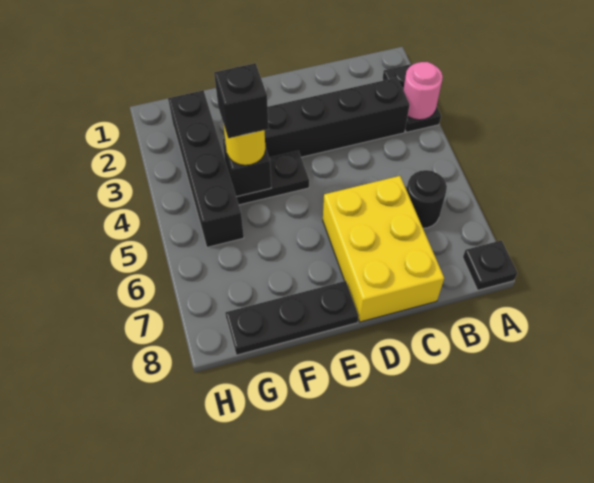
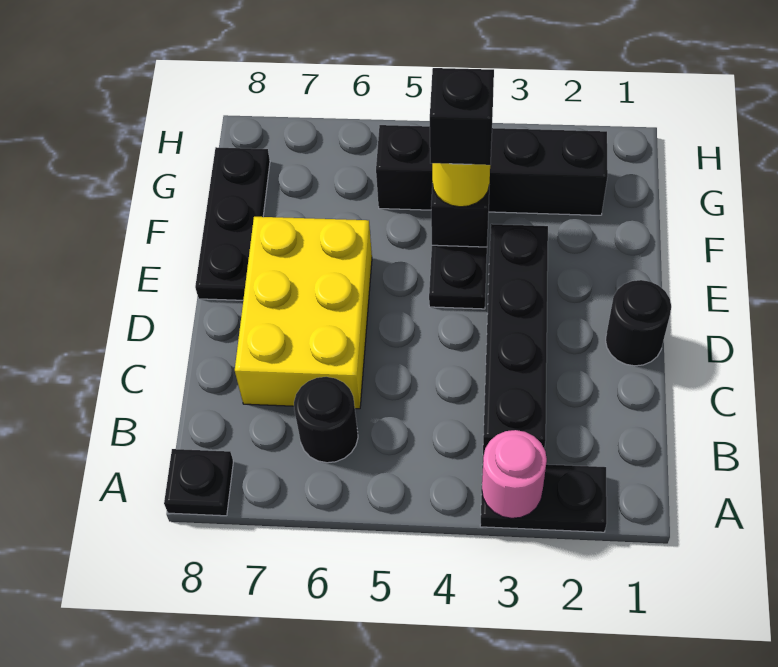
yellow brick C6:D8 level 1 -> yellow brick C6:E7 level 1
none -> black round brick D1 level 1

